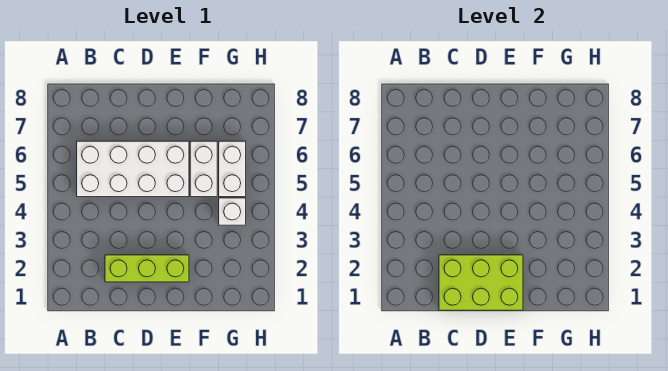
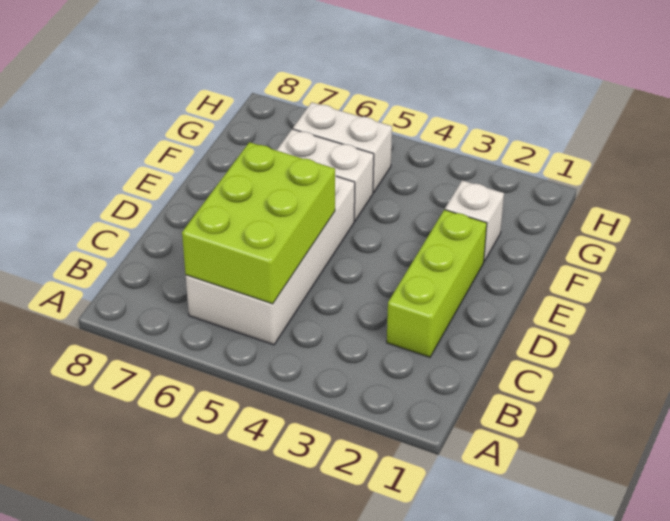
lime brick C1:E2 level 2 -> lime brick B5:D6 level 2
white brick G4 level 1 -> white brick F2 level 1

